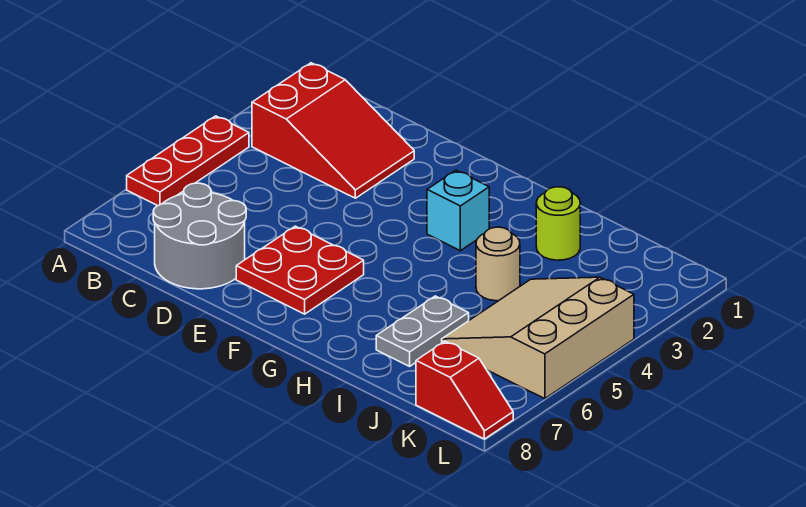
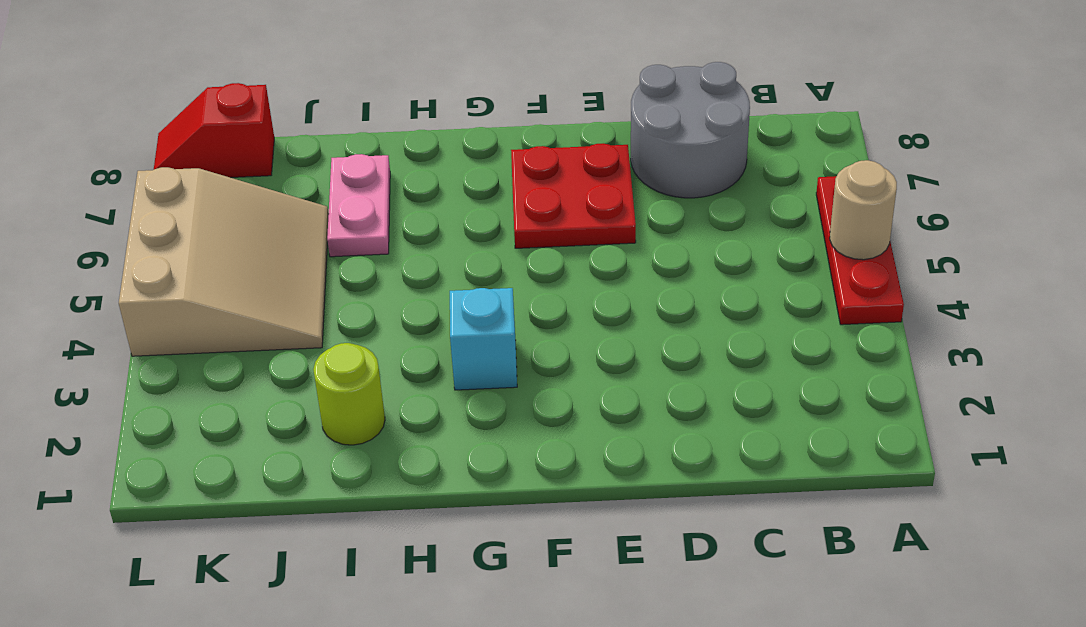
red slope B2:D3 level 1 top B -> none
tan round brick I4 level 1 -> tan round brick A5 level 2
grey plate I6:I7 level 1 -> pink plate I6:I7 level 1

